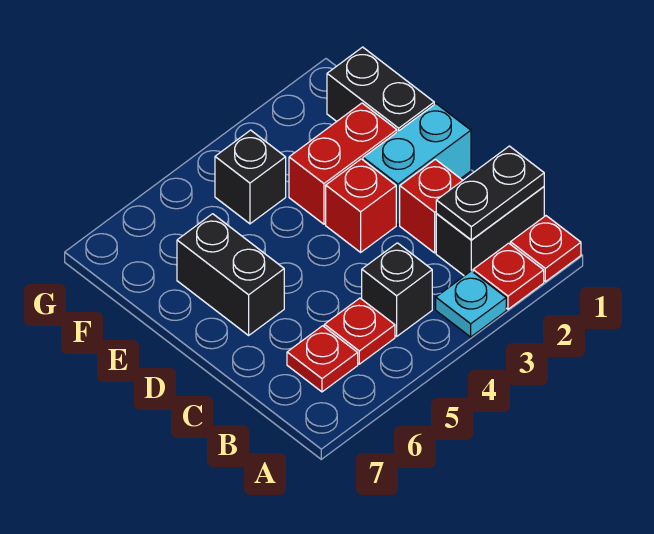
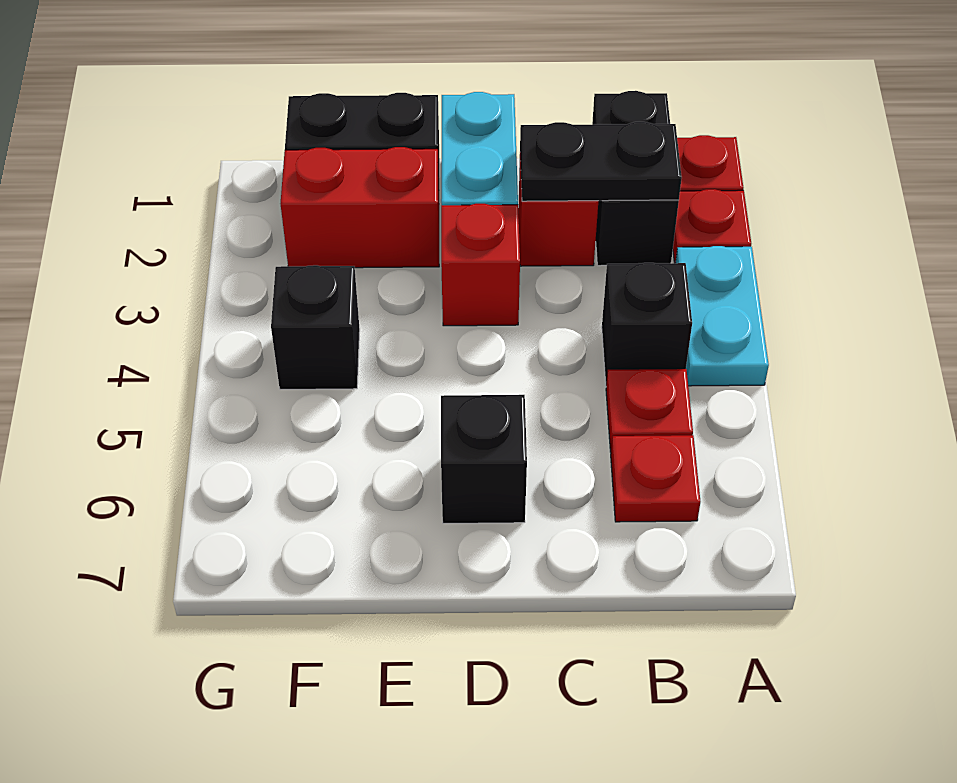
cyan plate A3 level 1 -> cyan plate A3:A4 level 1
black plate B1:B2 level 2 -> black plate B2:C2 level 2
black brick D6:E6 level 1 -> black brick D6 level 1
red brick E2:E3 level 1 -> red brick E2:F2 level 1

